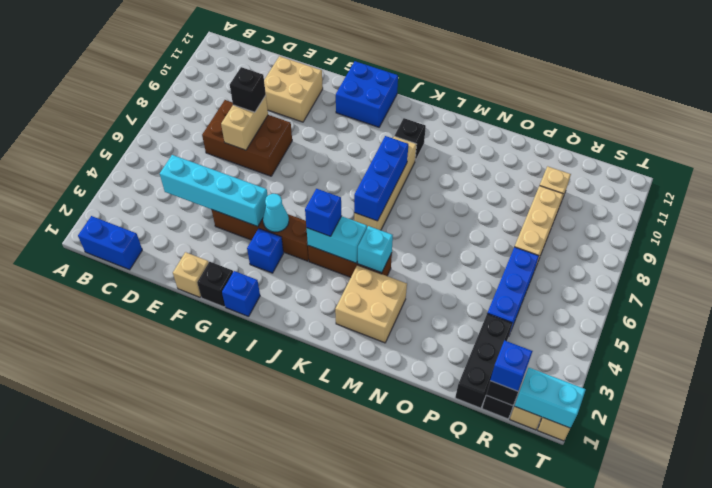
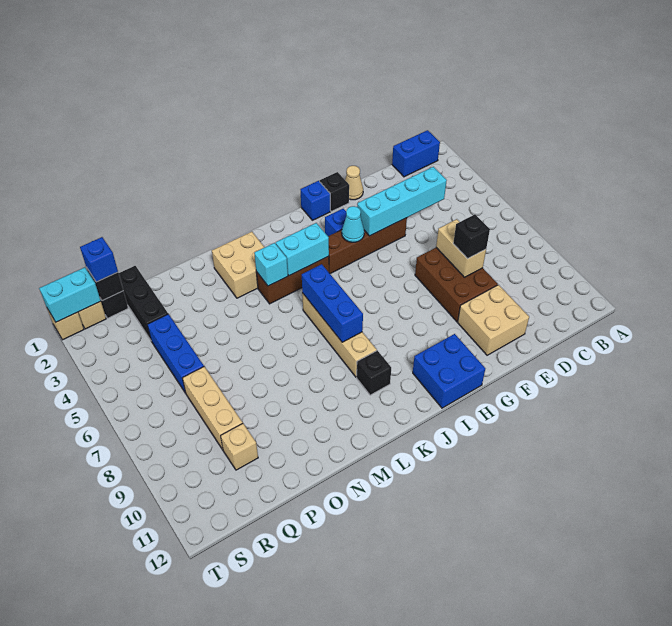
brown brick D7:F8 level 1 -> brown brick E7:F9 level 1
tan brick F1 level 1 -> tan cone F1 level 1
blue brick J4 level 3 -> none

